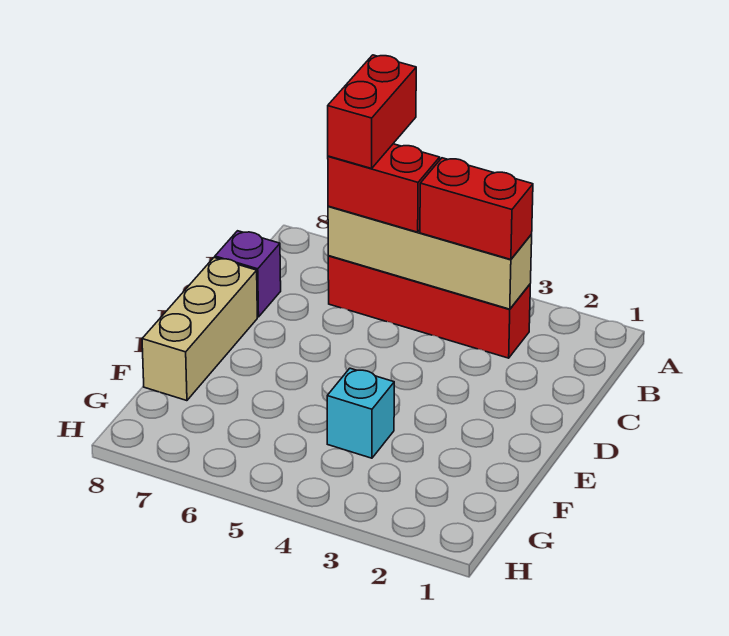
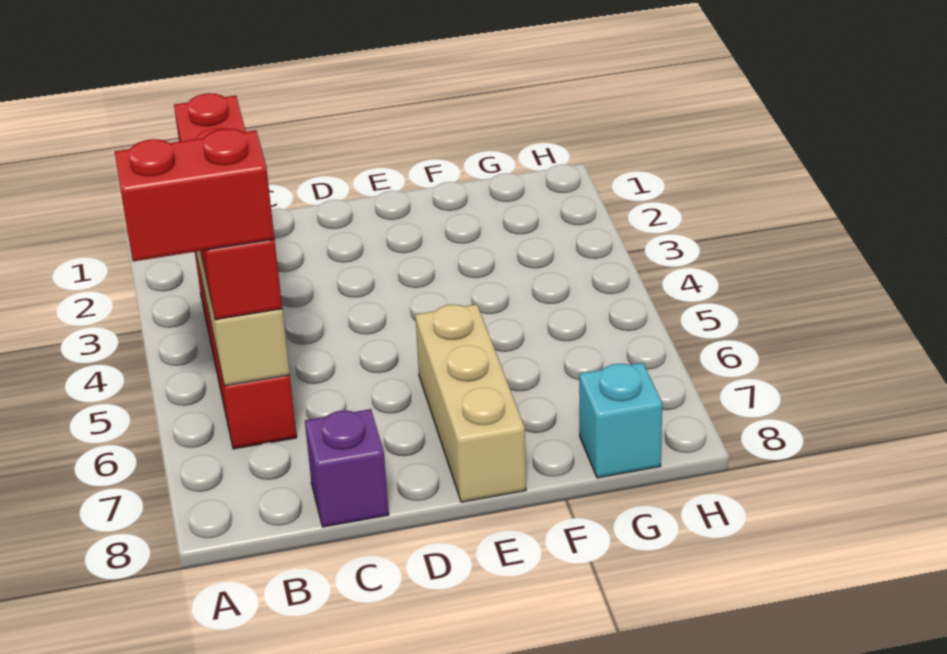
tan brick D8:F8 level 1 -> tan brick E6:E8 level 1
cyan brick F4 level 1 -> cyan brick G8 level 1

